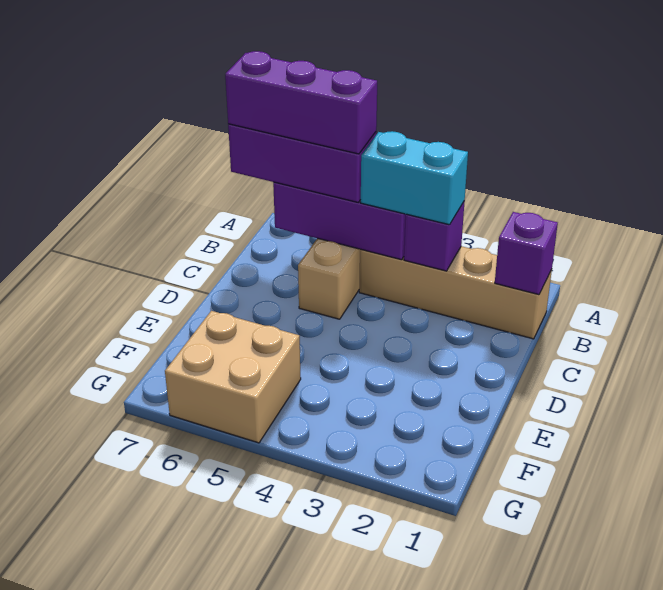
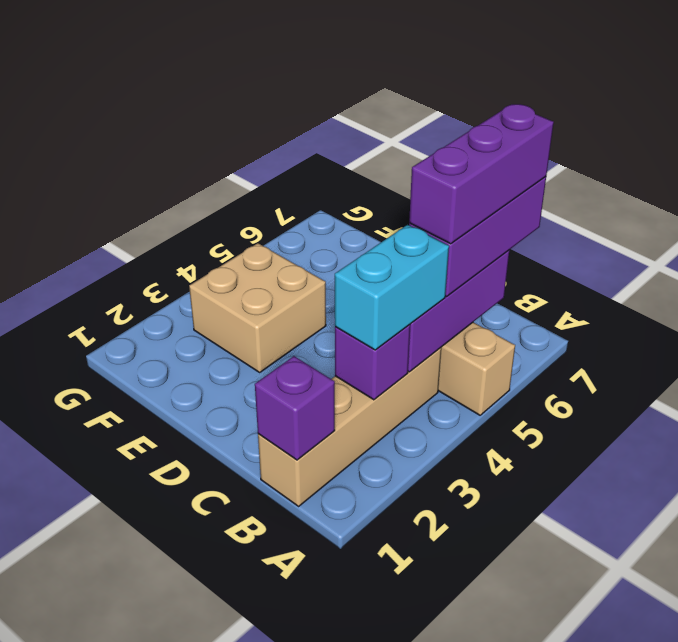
tan brick F5:G6 level 1 -> tan brick E3:F4 level 1

